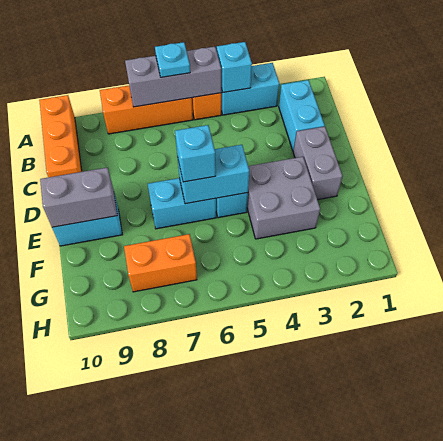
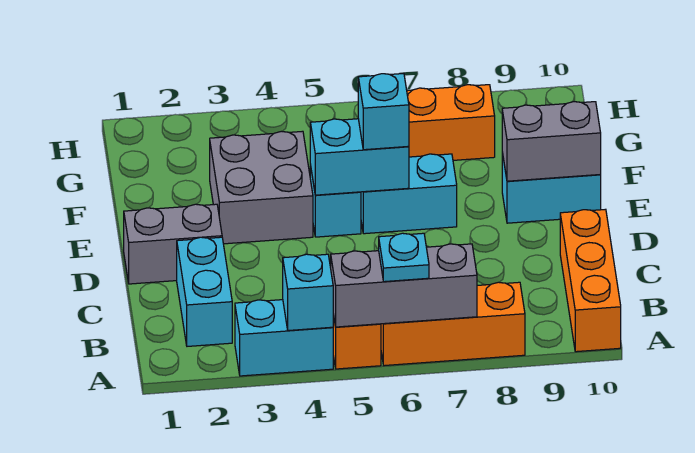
grey brick D2:E2 level 1 -> grey brick D1:D2 level 1

